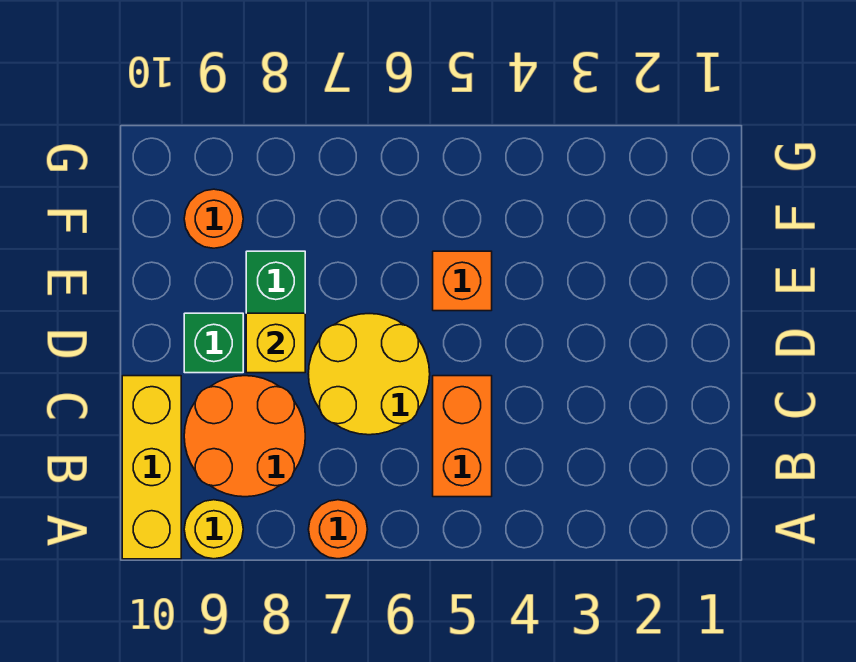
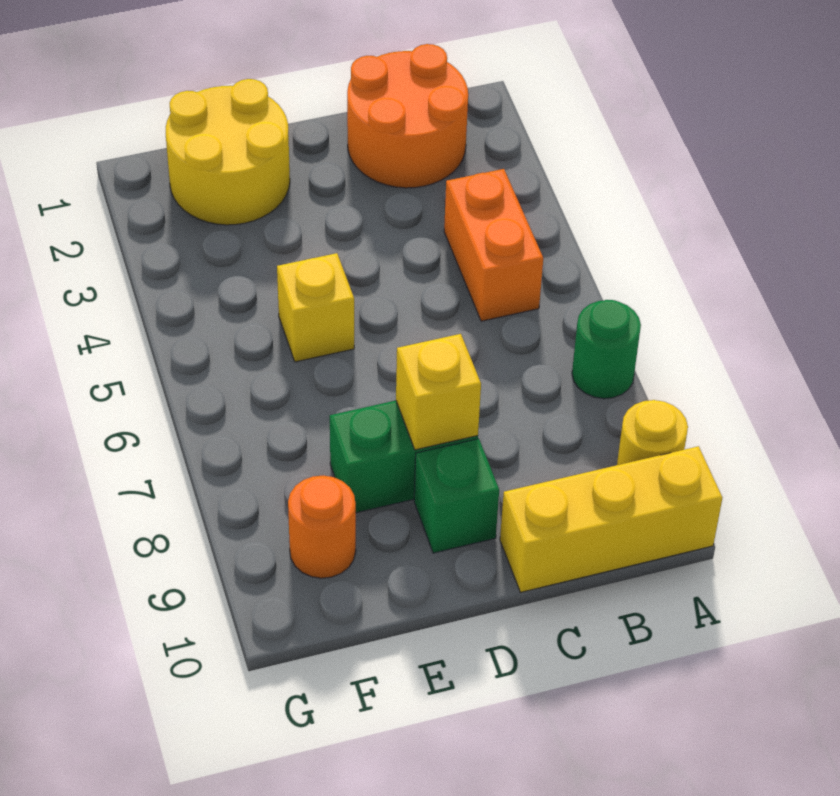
orange round brick A7 level 1 -> green round brick A7 level 1
orange brick B5:C5 level 1 -> orange brick B4:B5 level 1
orange round brick B8:C9 level 1 -> orange round brick B1:C2 level 1
yellow round brick C6:D7 level 1 -> yellow round brick E1:F2 level 1
orange brick E5 level 1 -> yellow brick E5 level 1

